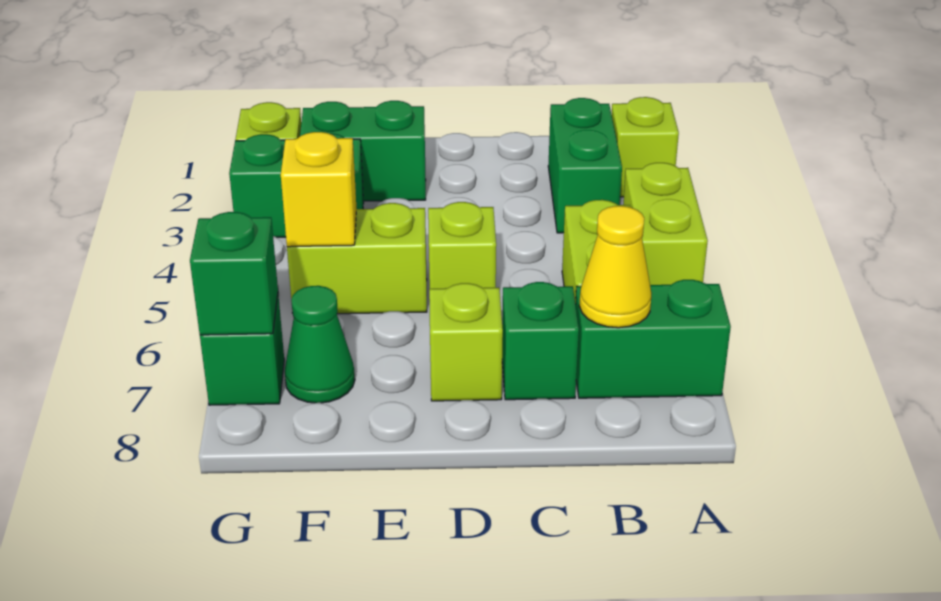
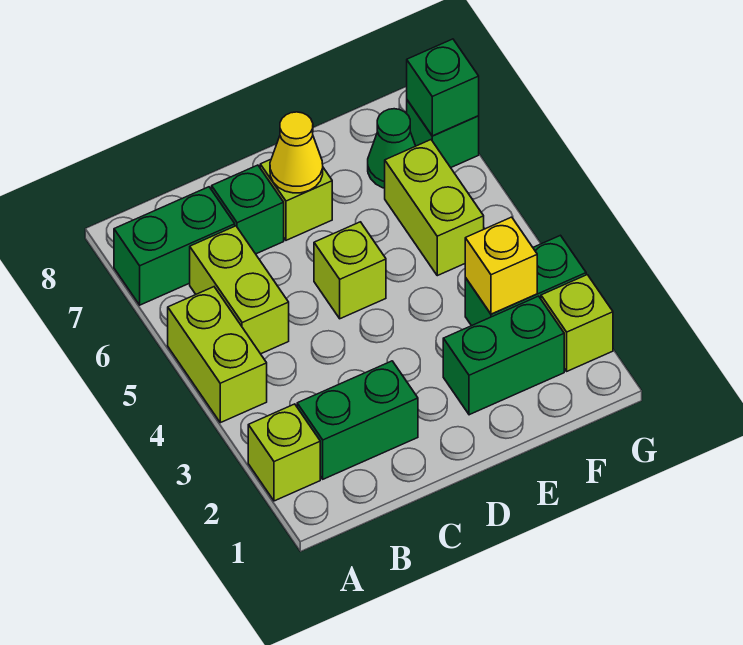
green brick B2:B3 level 1 -> green brick B2:C2 level 1
yellow cone B7 level 2 -> yellow cone D7 level 2
lime brick E5:F5 level 1 -> lime brick F5:F6 level 1
yellow brick F5 level 2 -> yellow brick F3 level 2

